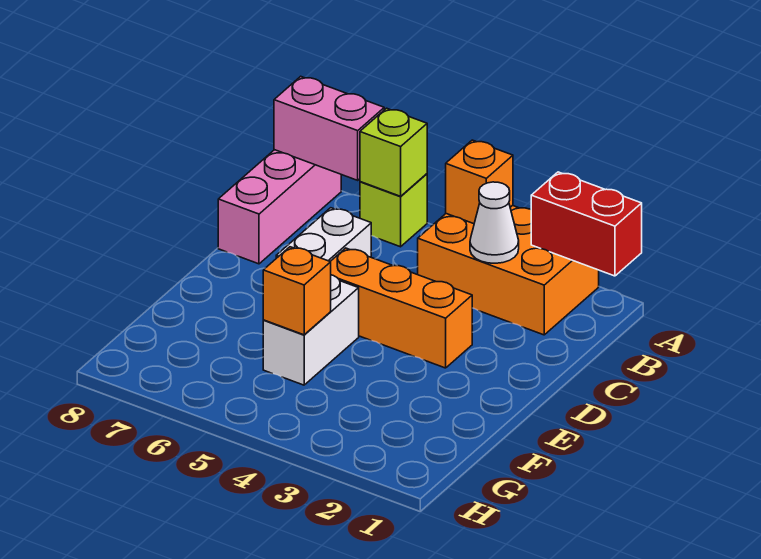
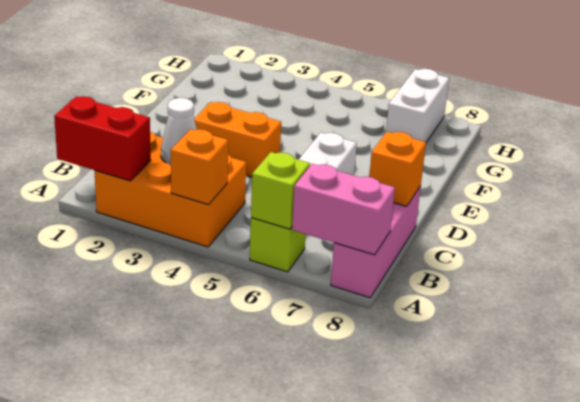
orange brick D3:D5 level 1 -> orange brick D3:D4 level 1
white brick E5:F5 level 1 -> white brick G7:H7 level 1
orange brick F5 level 2 -> orange brick C8 level 2

